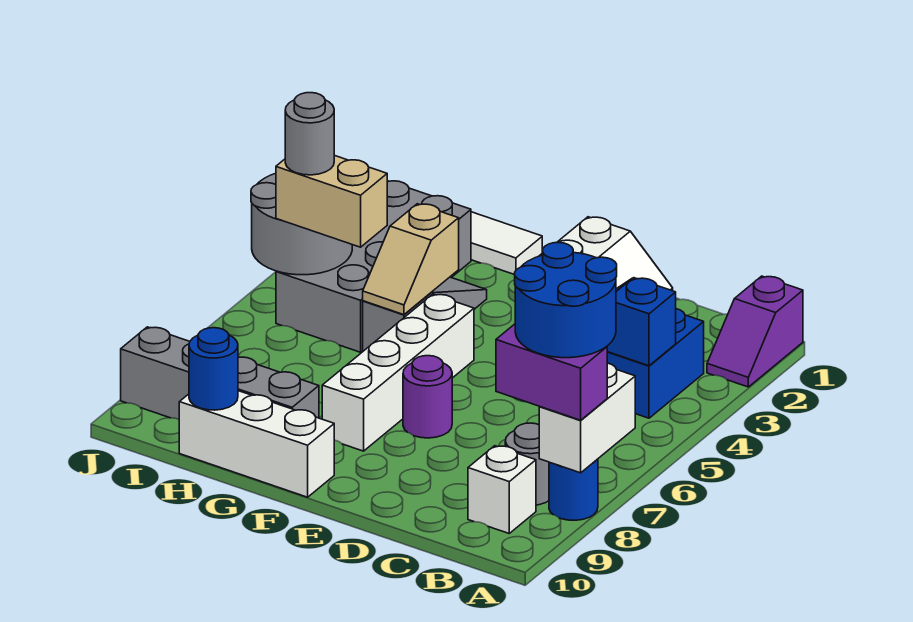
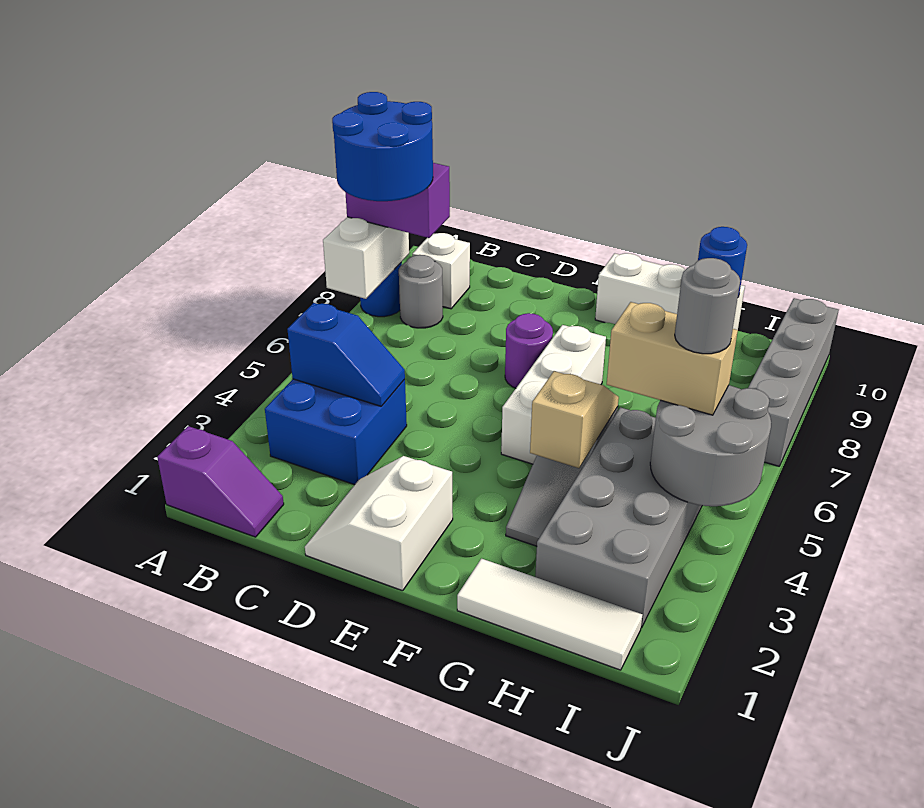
purple slope A1:A2 level 1 top 1 -> purple slope A1:B1 level 1 top A
white brick F5:F8 level 1 -> white brick F5:F7 level 1
grey brick G9:J9 level 1 -> grey brick J7:J10 level 1

